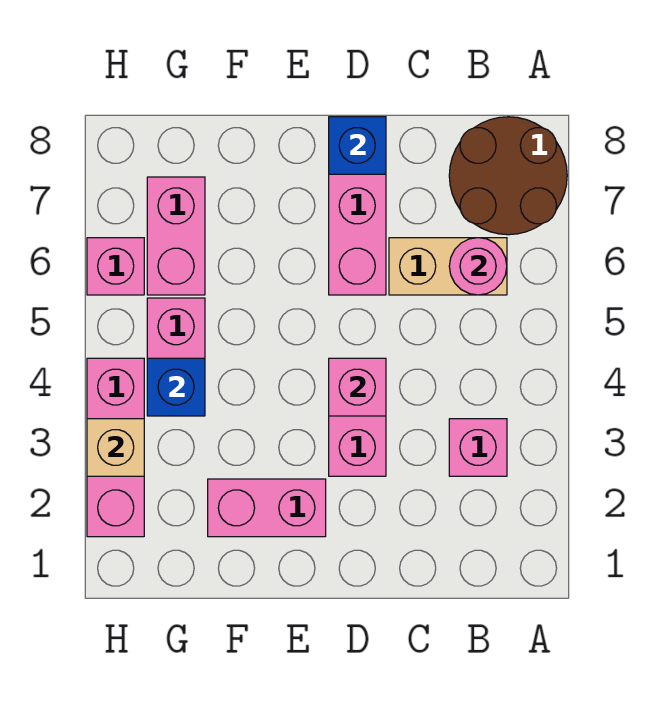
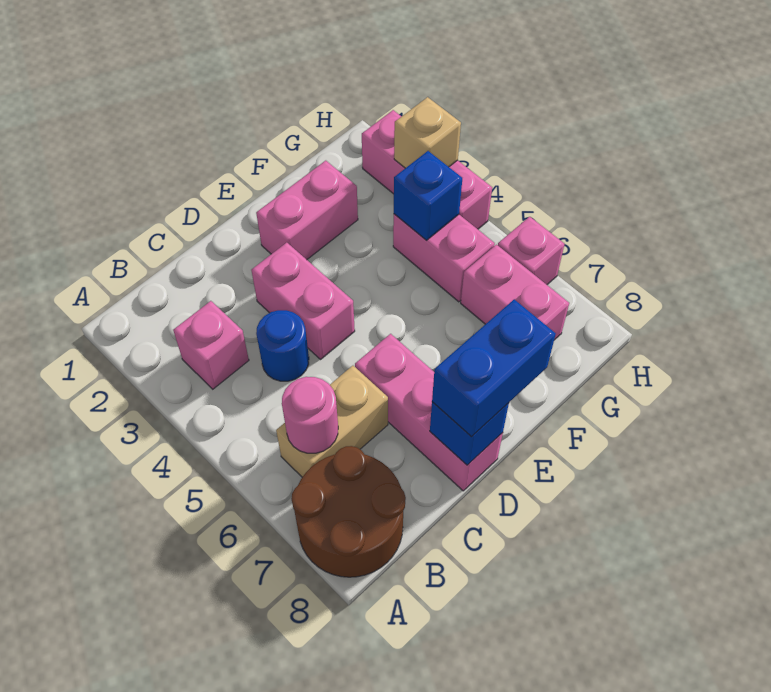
none -> blue round brick C4 level 1
pink brick D4 level 2 -> none
none -> blue brick D8:E8 level 3

